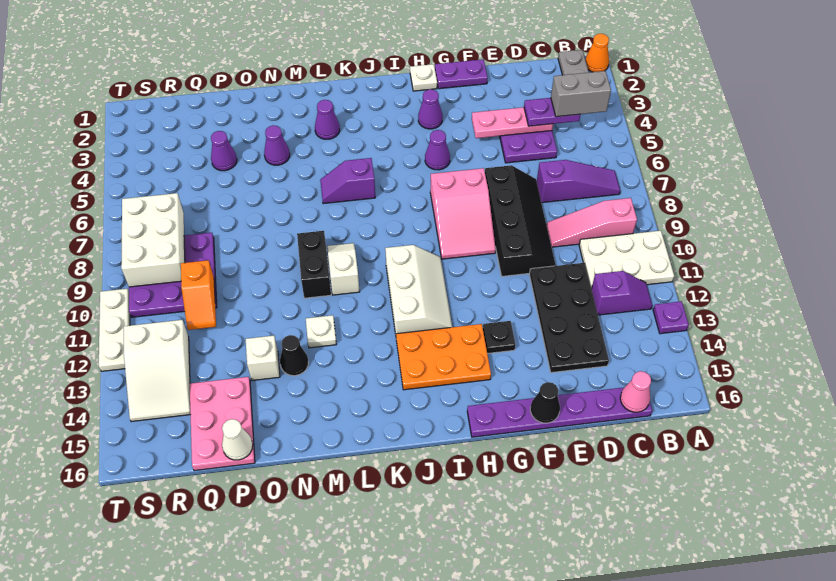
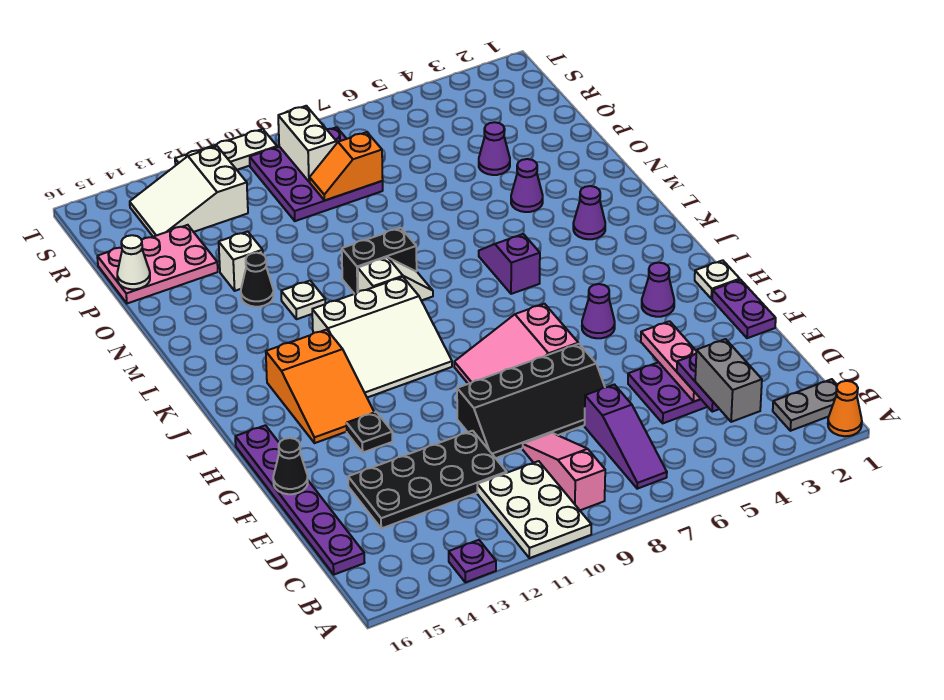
purple slope B12:C12 level 1 top C -> none
pink cone C16 level 2 -> none
orange plate H13:J14 level 1 -> orange slope H13:J14 level 1 top J
white slope I10:J12 level 1 top J -> white slope I10:K12 level 1 top K
orange slope Q10:Q11 level 2 top 10 -> orange slope Q8:Q9 level 2 top 8
white brick R7:S9 level 2 -> white brick R9:S9 level 2

